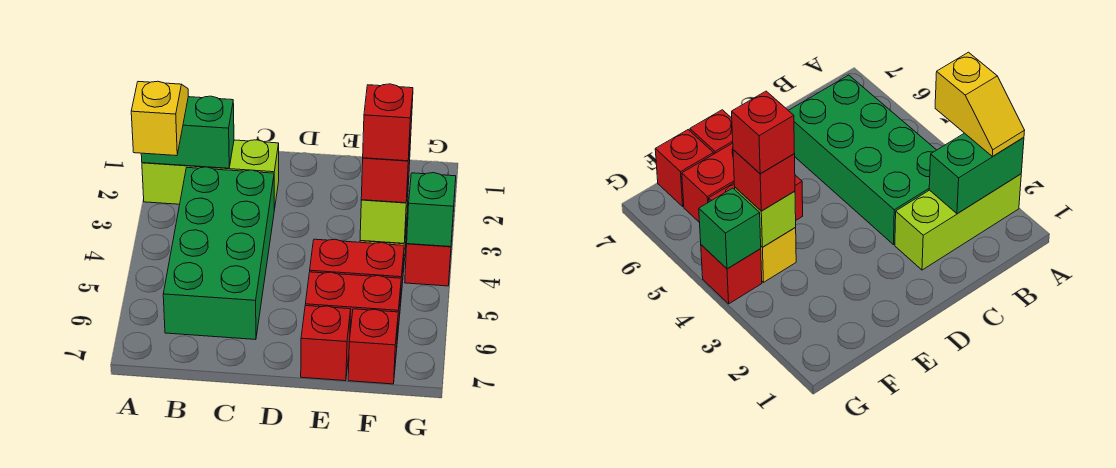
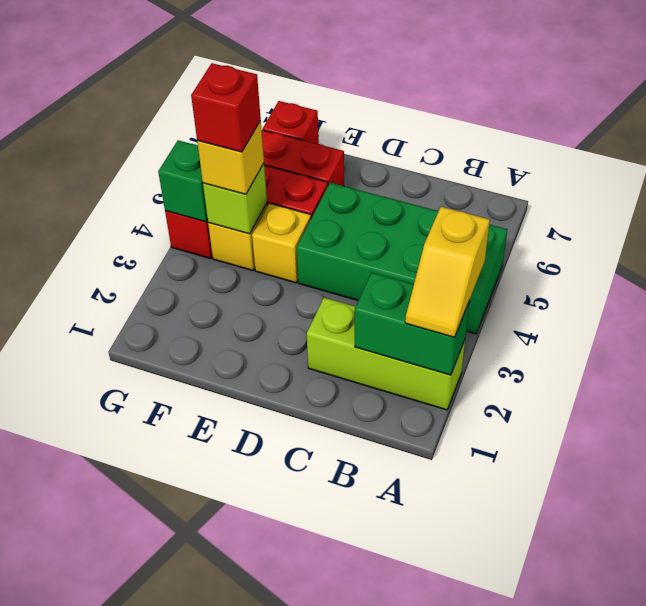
green brick B3:C6 level 1 -> green brick A4:D5 level 1
none -> yellow brick E4 level 1
red brick E7 level 1 -> none
red brick F4 level 3 -> yellow brick F4 level 3

